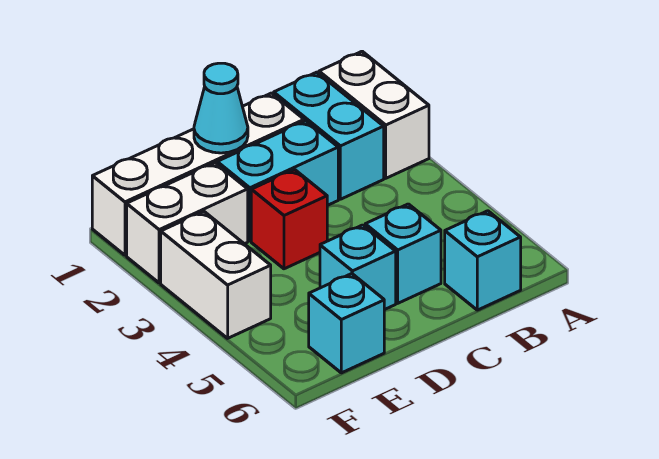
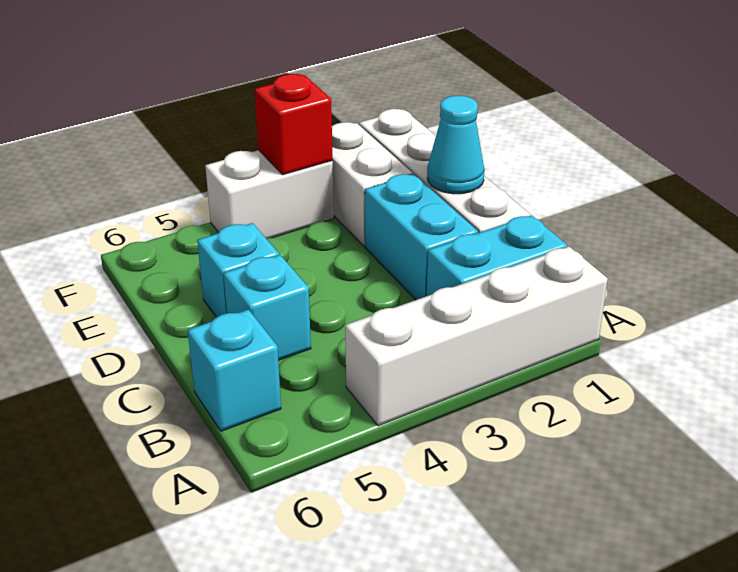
white brick A1:A2 level 1 -> white brick A1:A4 level 1
red brick D3 level 1 -> red brick F3 level 2
cyan brick E6 level 1 -> none

